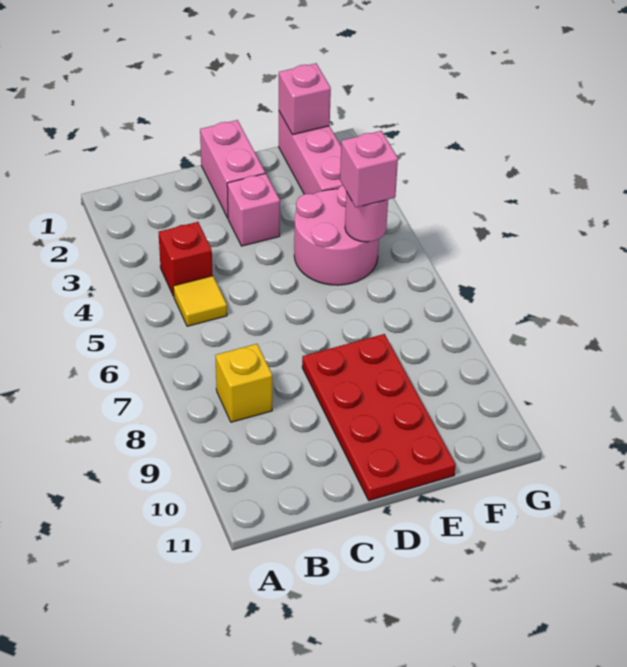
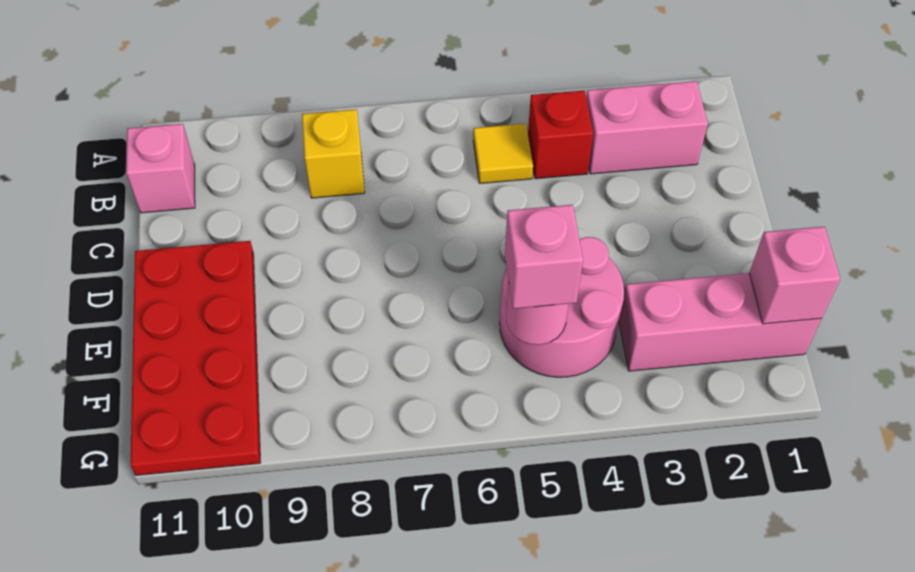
pink brick D1:D2 level 1 -> pink brick B2:B3 level 1
pink brick D3 level 1 -> pink brick B11 level 1
red plate D8:E11 level 1 -> red plate D10:G11 level 1

